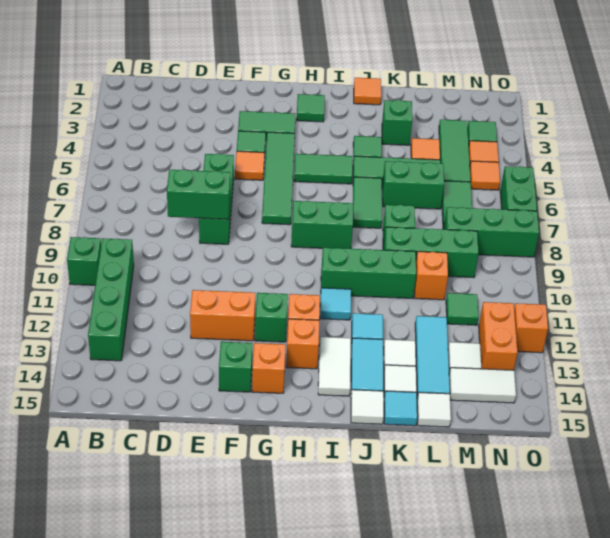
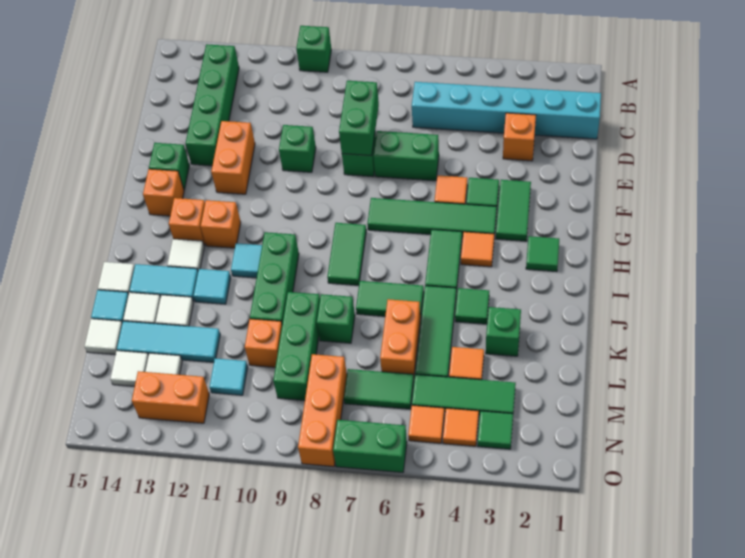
green brick B10:B13 level 1 -> green brick B13:E13 level 1
none -> cyan brick C1:C6 level 1
green brick G12 level 1 -> green brick E10 level 1
green brick H8:I8 level 1 -> green tile H8:I8 level 1
white tile I13:I14 level 1 -> white tile I13 level 1
orange tile J1 level 1 -> orange tile H4 level 1
green brick K6:L6 level 1 -> orange brick K6:L6 level 1
green brick M8:O8 level 1 -> orange brick M8:O8 level 1
green tile M11 level 1 -> cyan tile M11 level 1
white tile M14:N14 level 1 -> white tile M14 level 1
orange brick O12 level 1 -> orange brick D3 level 1

